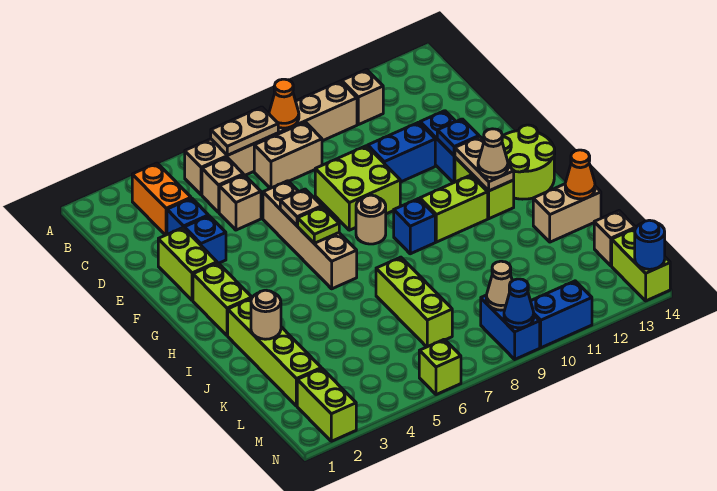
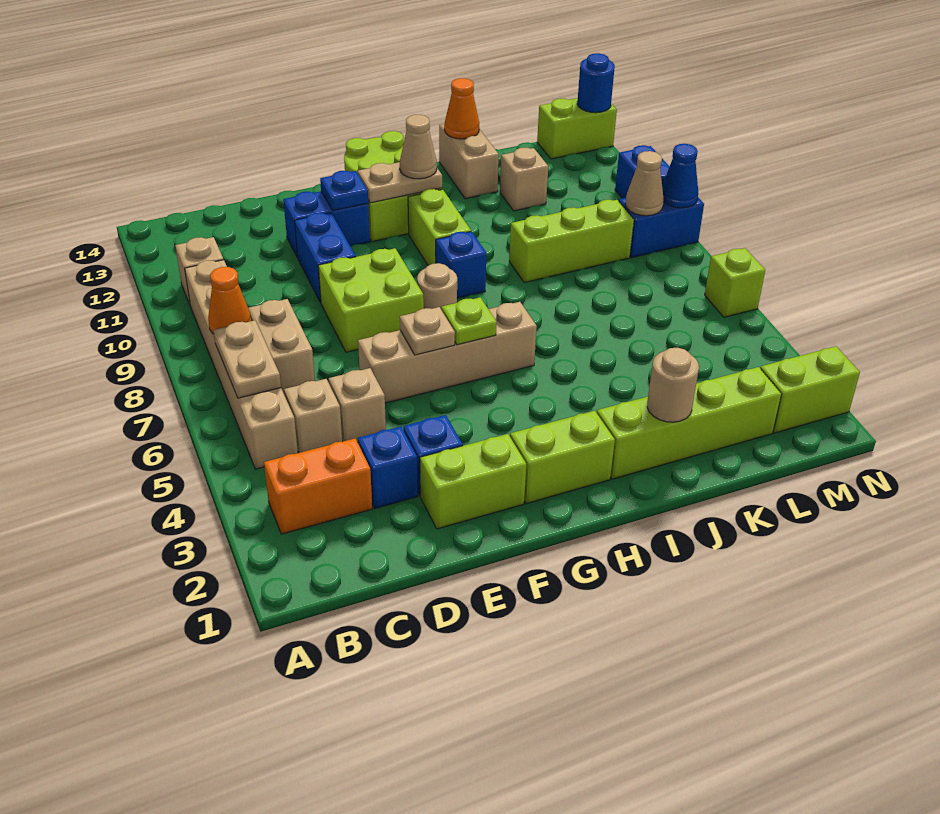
lime brick J7:L7 level 1 -> lime brick J9:L9 level 1
tan brick L14 level 1 -> tan brick K12 level 1

